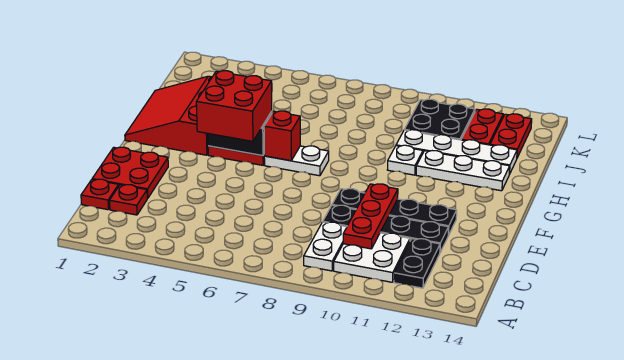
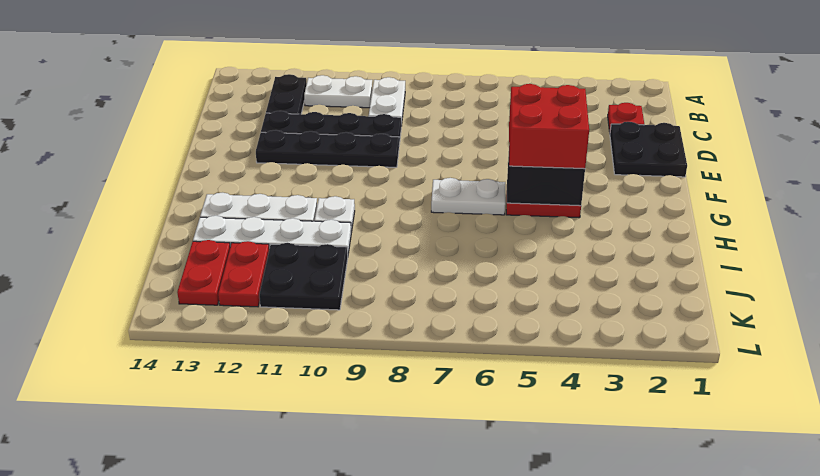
white plate B10:C11 level 1 -> white plate B10:B11 level 1
red plate C1 level 1 -> none
red plate C10:E10 level 2 -> none
red plate D1:E2 level 1 -> black plate D1:E2 level 1
red slope G1:I3 level 1 top 3 -> none
red brick G6 level 2 -> none

